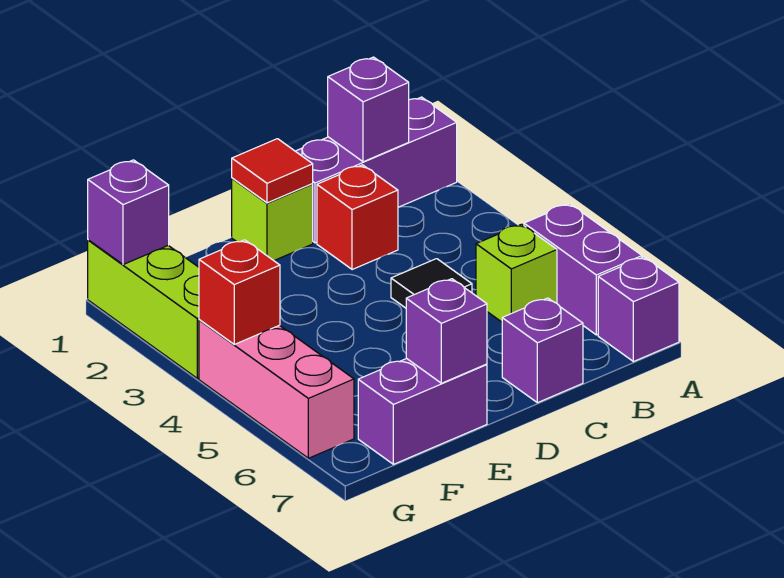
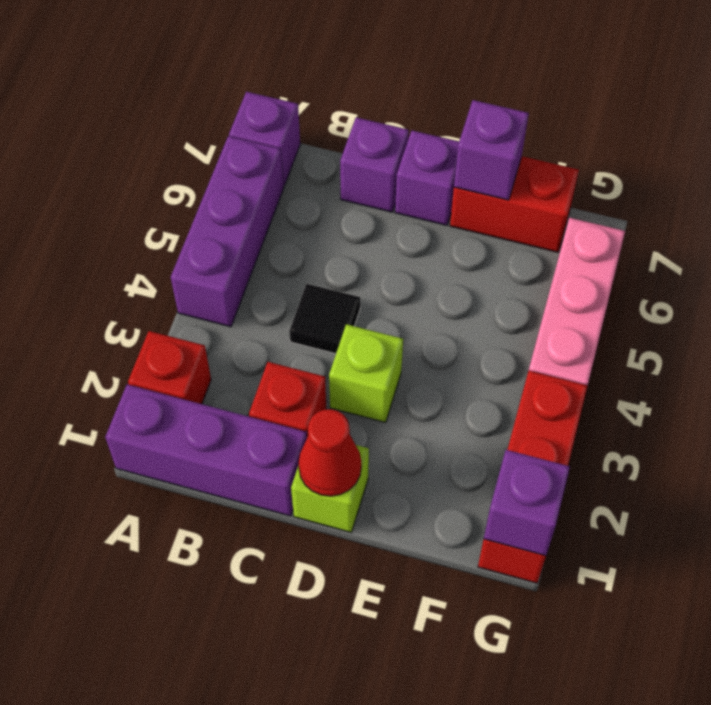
purple brick A5:A6 level 1 -> purple brick A4:A6 level 1
purple brick B1 level 2 -> purple brick D7 level 1
lime brick B5 level 1 -> lime brick D3 level 1
red tile D1 level 2 -> red cone D1 level 2
purple brick E7:F7 level 1 -> red brick E7:F7 level 1
lime brick G1:G3 level 1 -> red brick G1:G3 level 1
red brick G4 level 2 -> red brick A2 level 1

